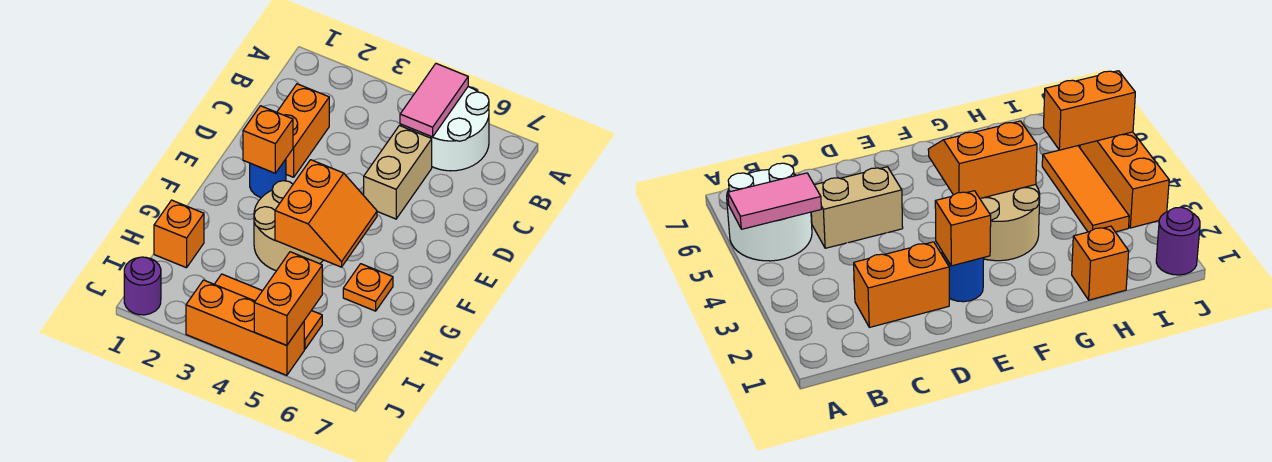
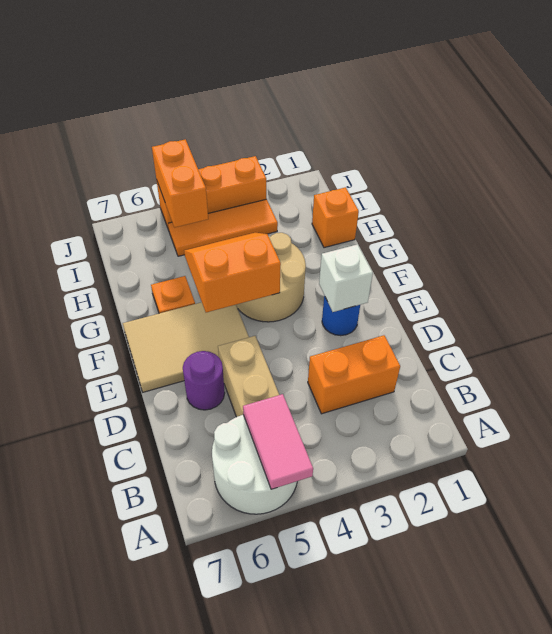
orange brick C2:D2 level 1 -> orange brick C2:C3 level 1
orange brick E2 level 2 -> white brick E2 level 2
none -> tan tile E5:F7 level 1
orange slope F4:G5 level 2 top 4 -> orange slope F4:G5 level 2 top F
purple round brick J1 level 1 -> purple round brick D6 level 1

